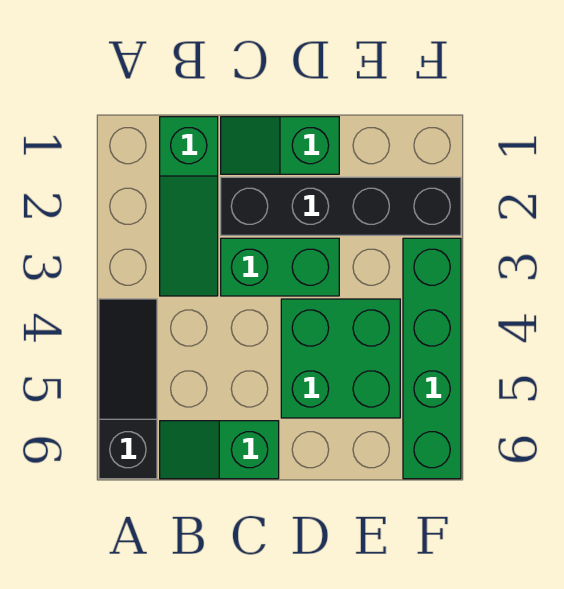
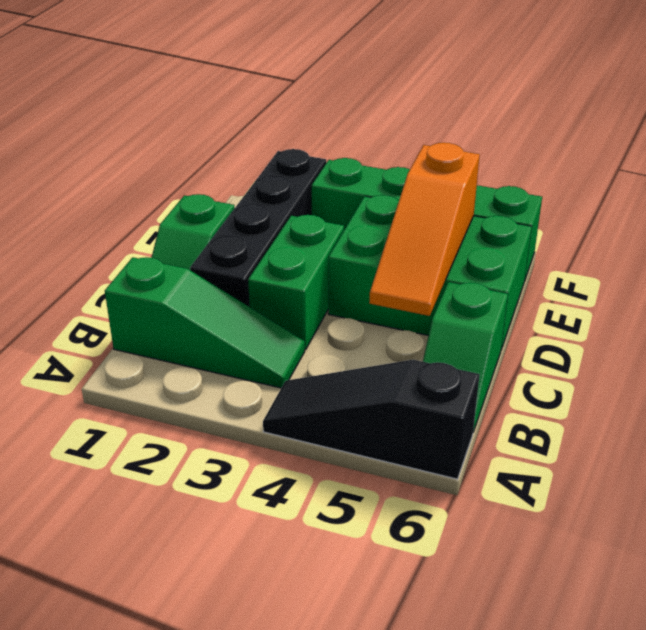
none -> orange slope C5:E5 level 2 top E
green brick D4:E5 level 1 -> green brick D4:E6 level 1

